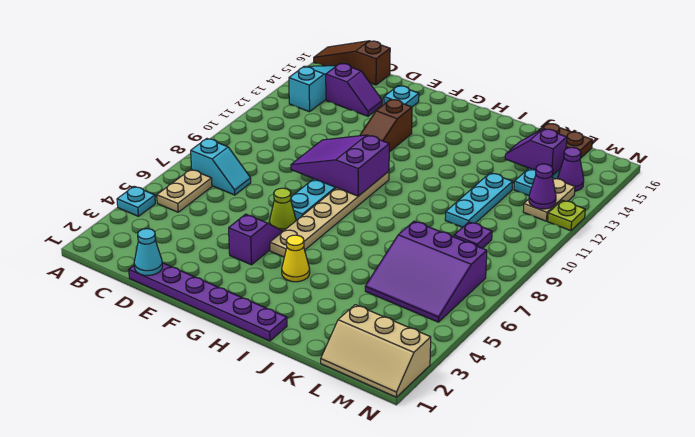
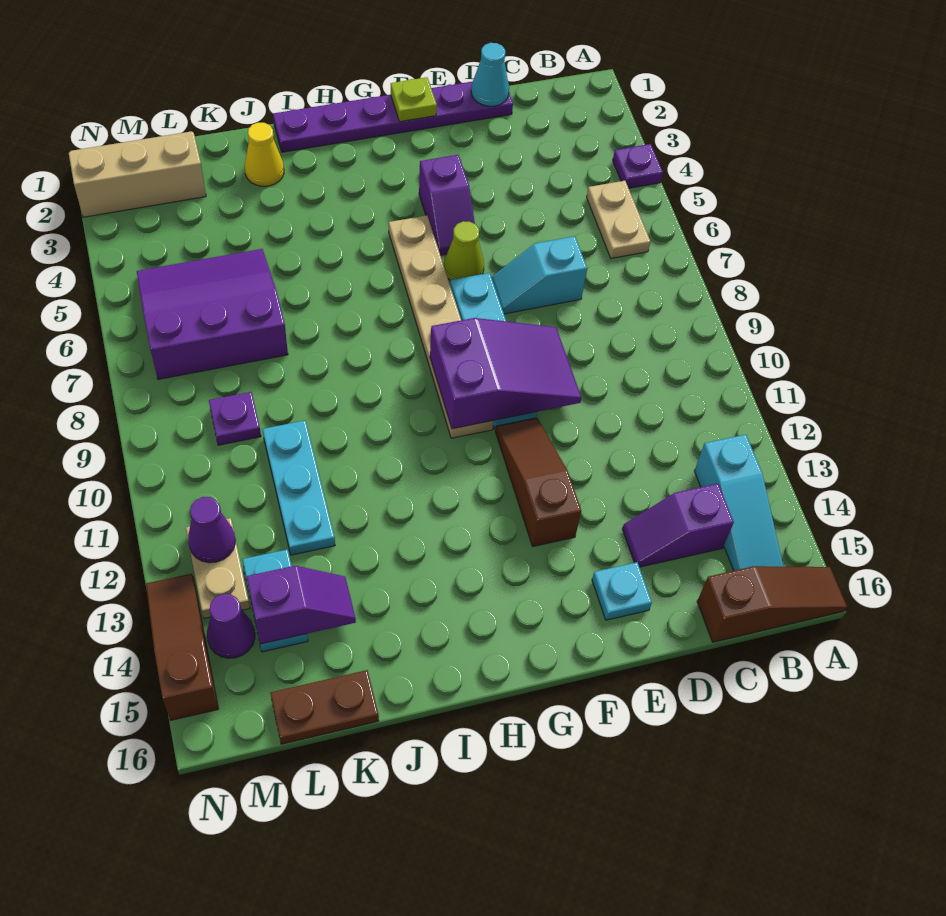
cyan plate A4 level 1 -> purple plate A4 level 1
cyan slope B7:C7 level 1 top B -> cyan slope D7:E7 level 1 top D
yellow cone H4 level 1 -> yellow cone J2 level 1
lime plate N12 level 1 -> lime plate F1 level 2
none -> brown slope N13:N15 level 1 top 15

